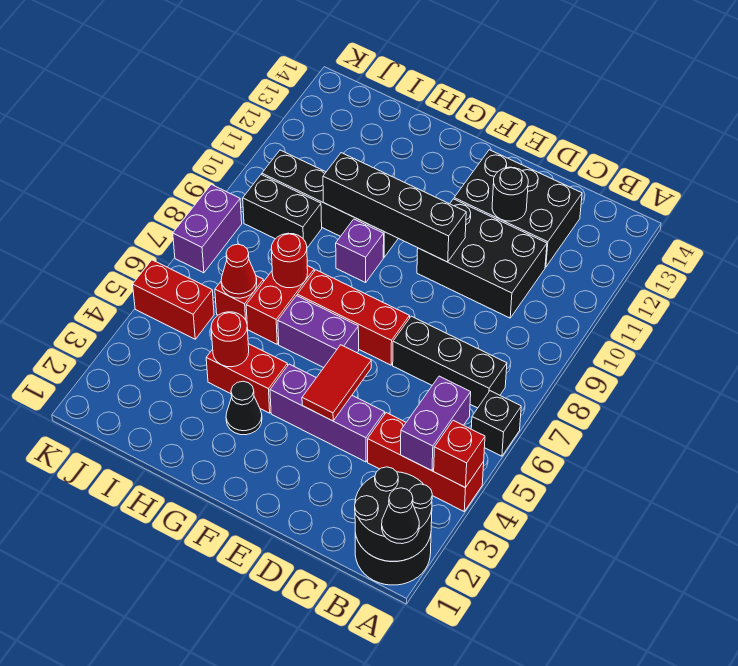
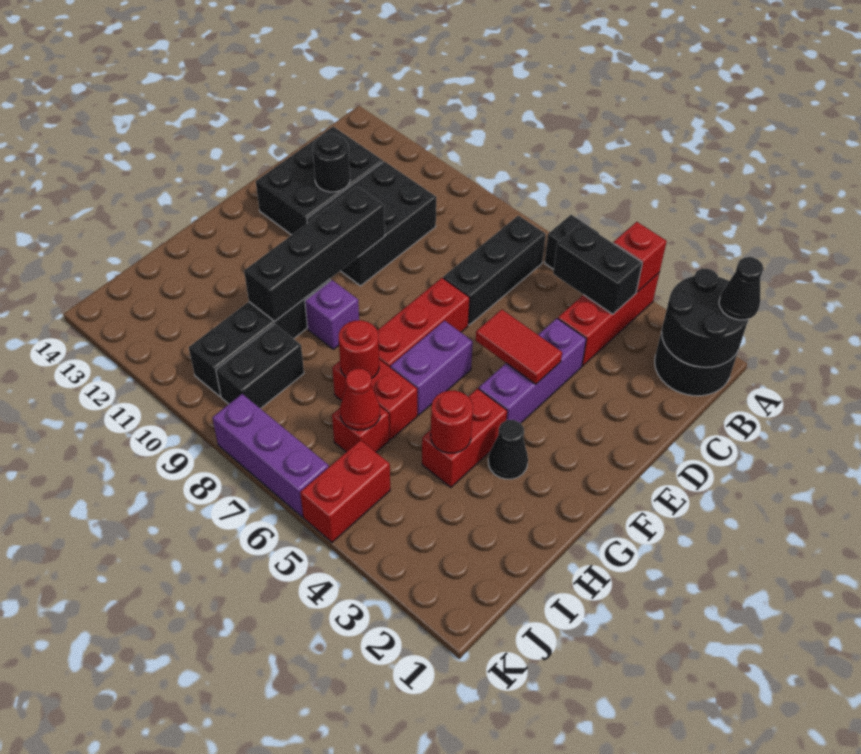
purple brick B4:B5 level 2 -> black brick B4:B5 level 2
purple brick K7:K8 level 1 -> purple brick K6:K8 level 1

